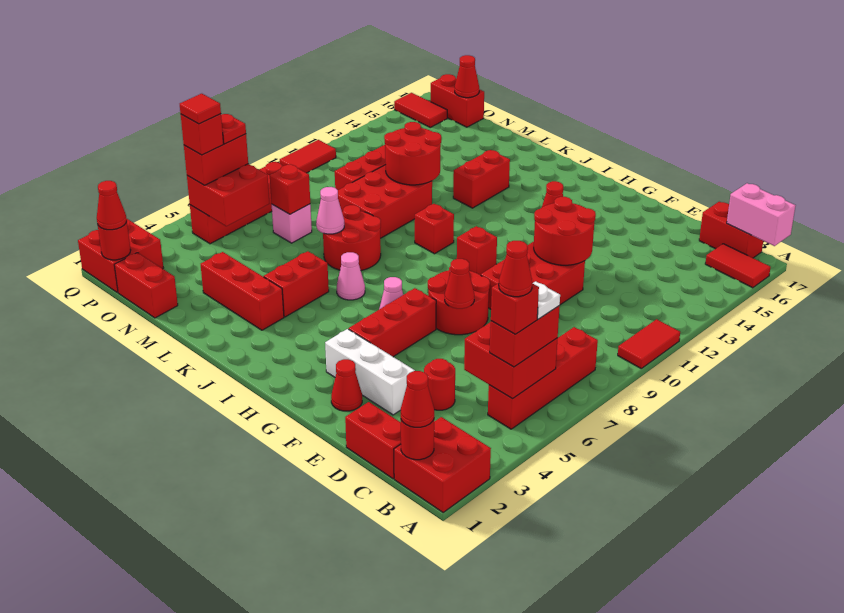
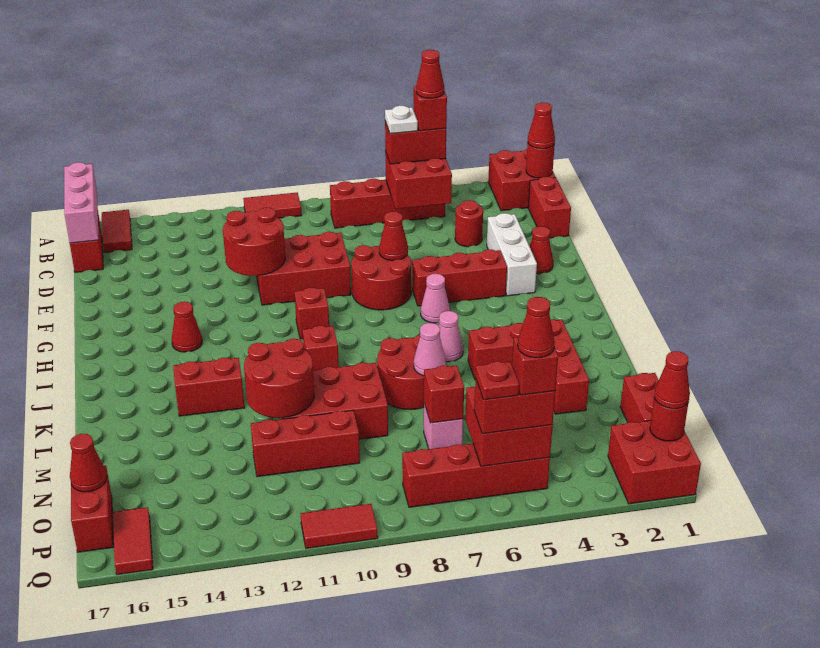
pink brick A17:B17 level 2 -> pink brick A17:C17 level 2
red tile P5 level 5 -> red cone P5 level 5

